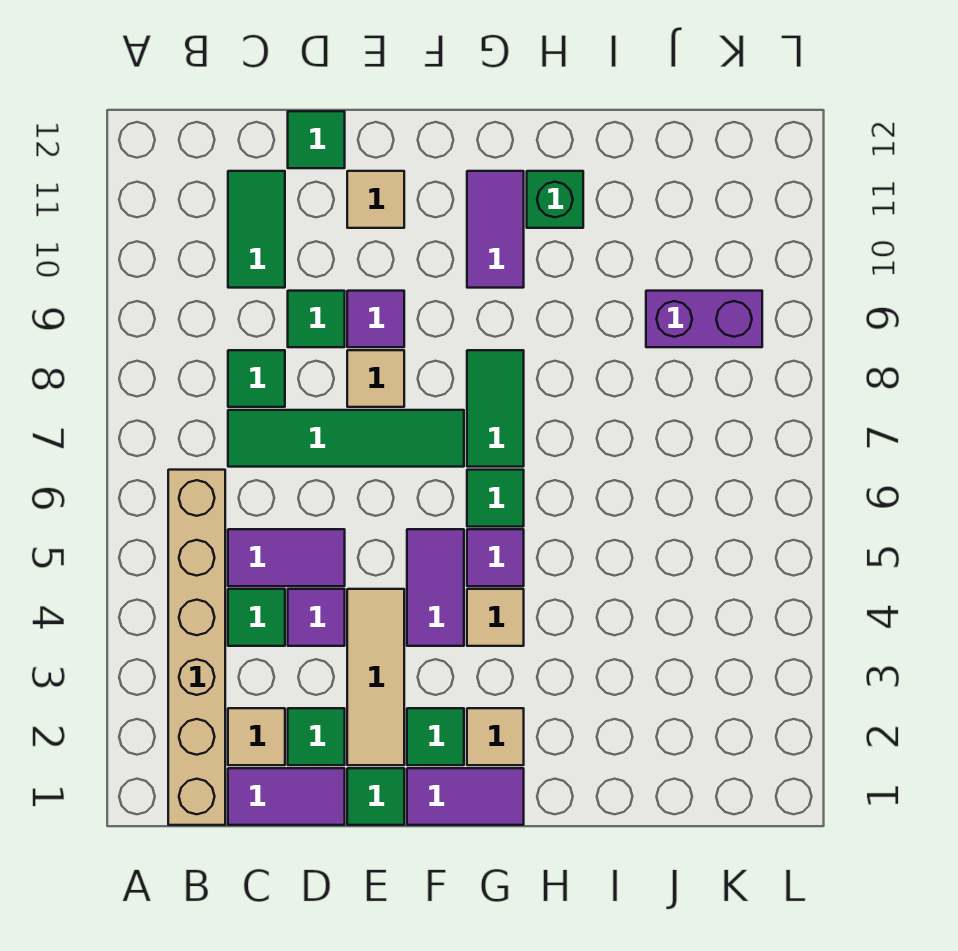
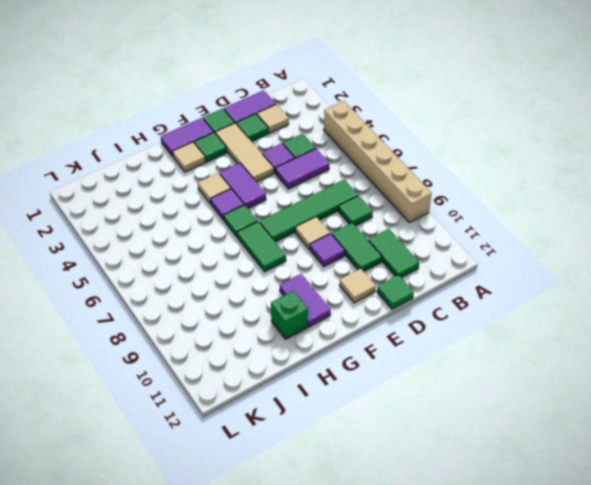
tan brick B1:B6 level 1 -> tan brick A4:A9 level 1
green tile D9 level 1 -> green tile D9:D10 level 1
purple brick J9:K9 level 1 -> none

